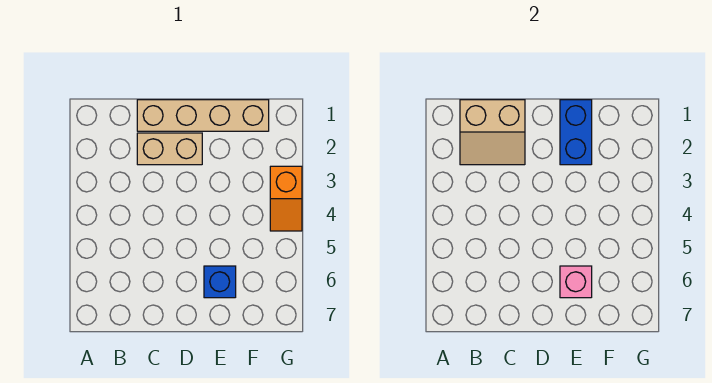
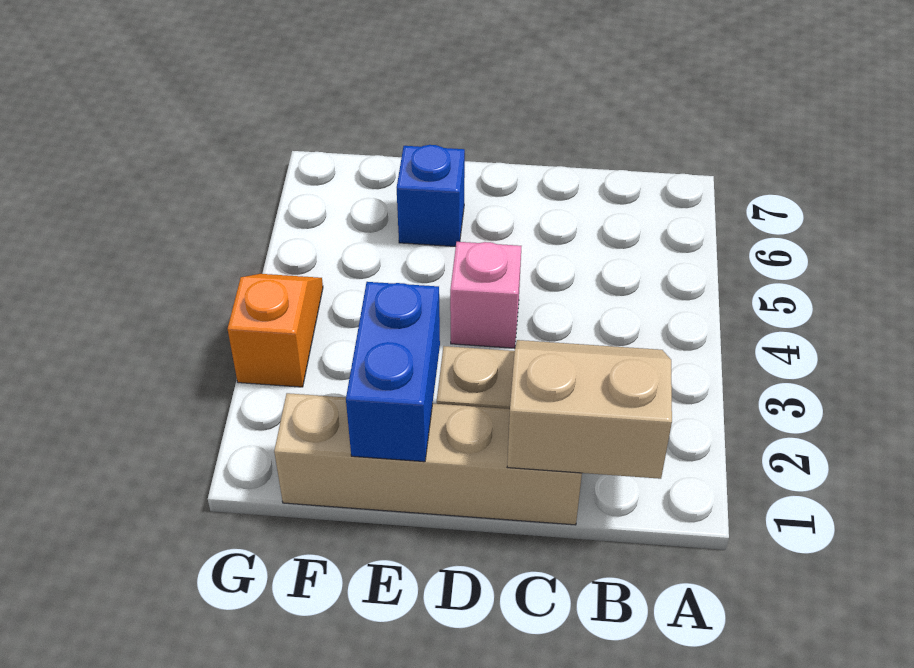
pink brick E6 level 2 -> pink brick D4 level 1

